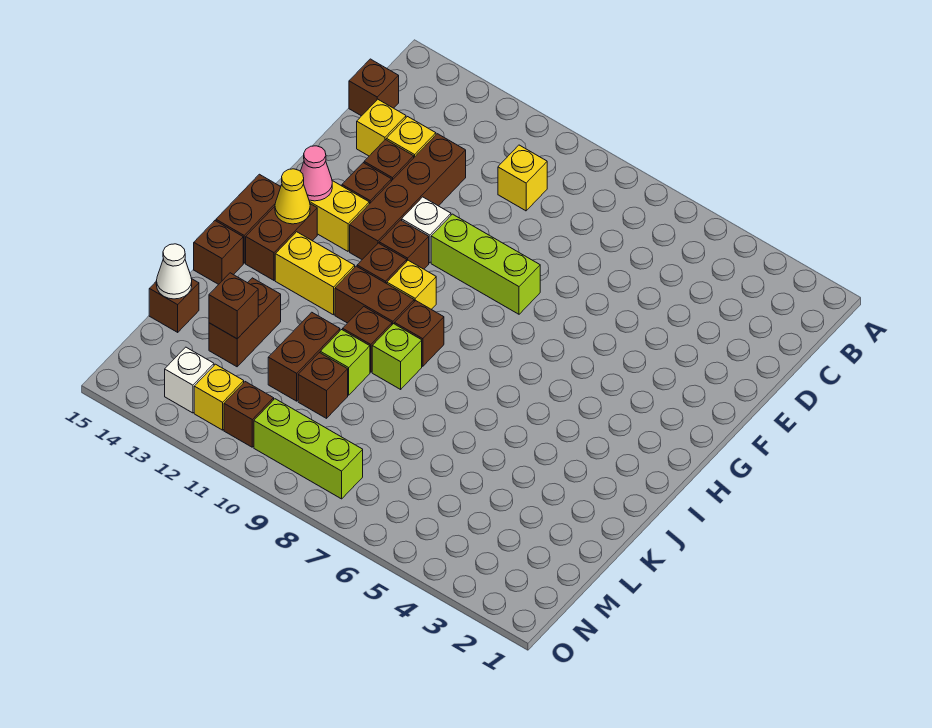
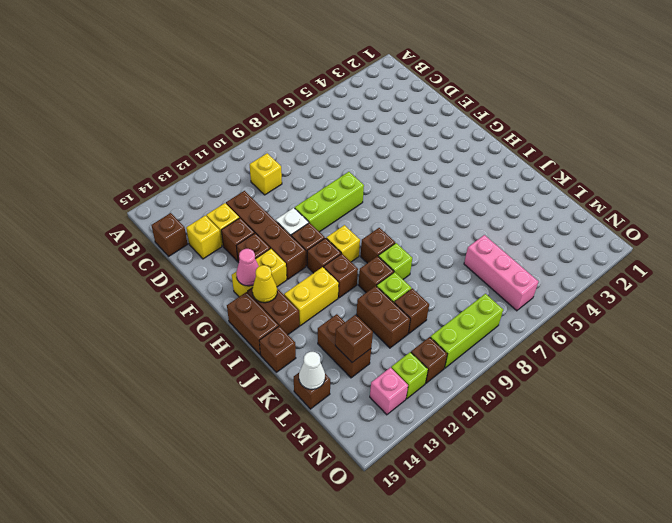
brown brick I10:I11 level 1 -> brown brick I11 level 1
none -> pink brick L6:N6 level 1
yellow brick N12 level 1 -> lime brick N12 level 1
white brick N13 level 1 -> pink brick N13 level 1

